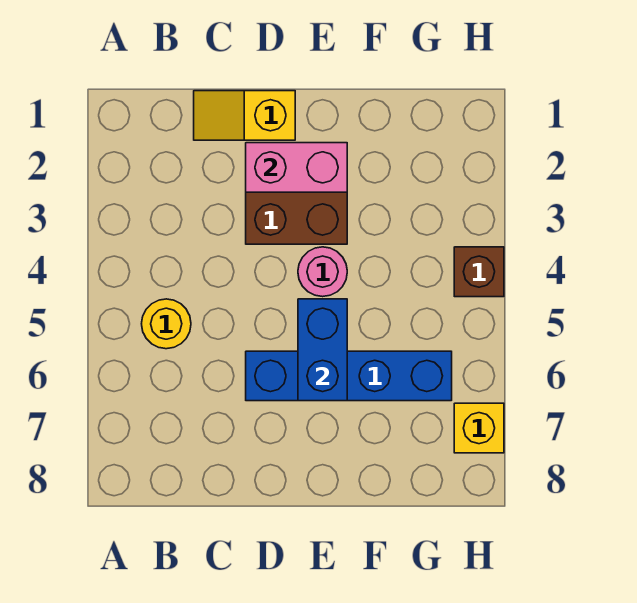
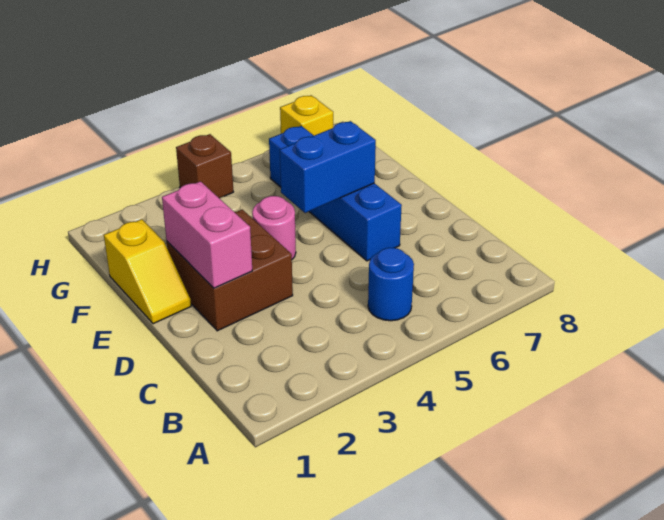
yellow round brick B5 level 1 -> blue round brick B5 level 1
yellow slope C1:D1 level 1 top D -> yellow slope E1:F1 level 1 top F

